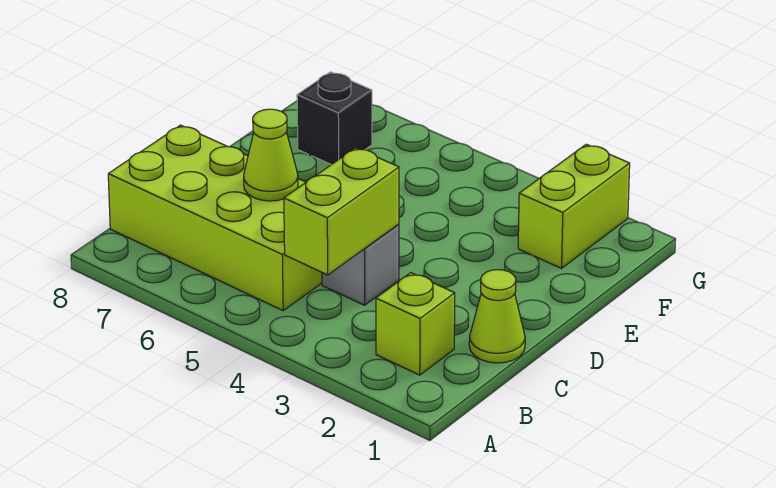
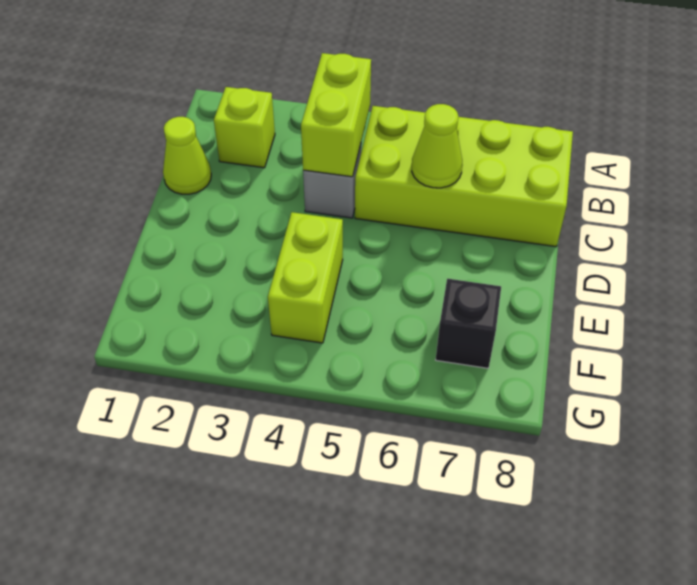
lime brick F2:G2 level 1 -> lime brick E4:F4 level 1

